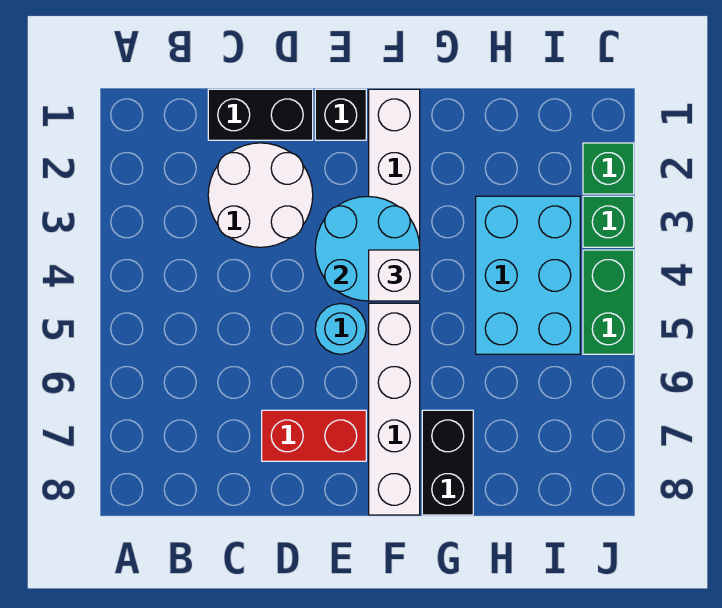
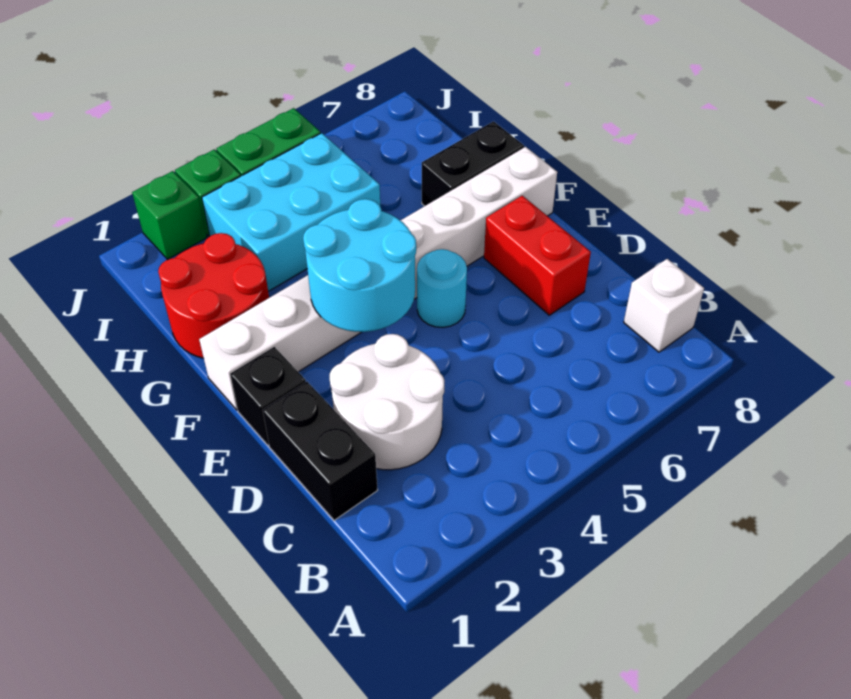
white brick F4 level 3 -> white brick B8 level 1
none -> red round brick G1:H2 level 1

